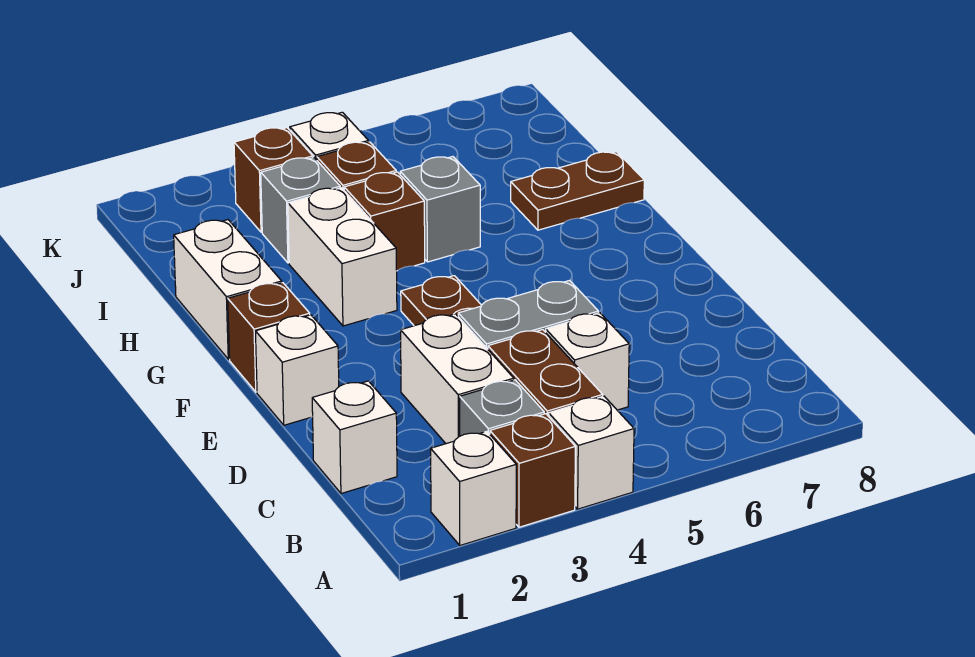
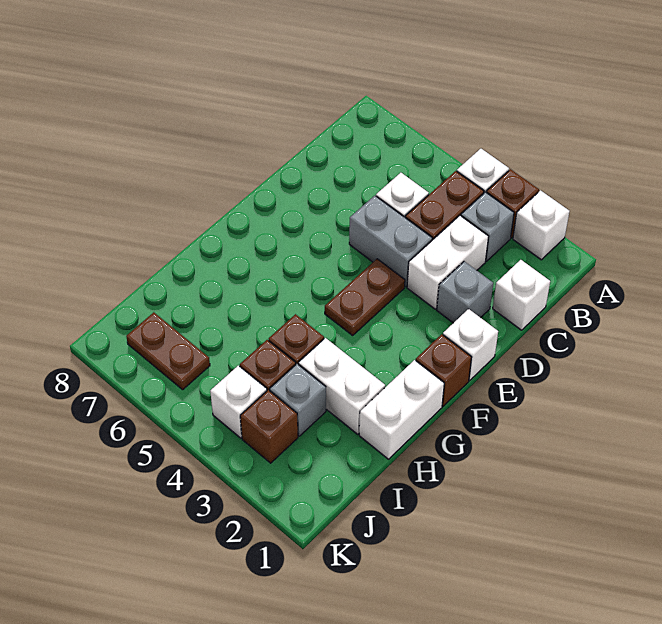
white brick G3:H3 level 1 -> white brick H2:H3 level 1
grey brick H5 level 1 -> grey brick D2 level 1
brown plate H7:H8 level 1 -> brown plate J6:J7 level 1

